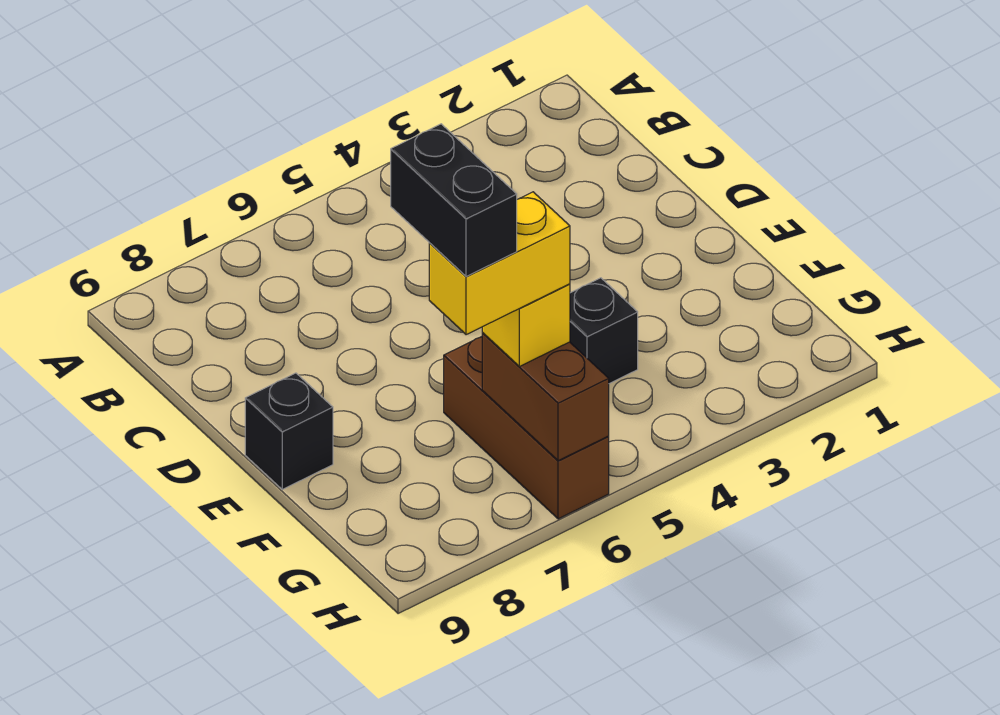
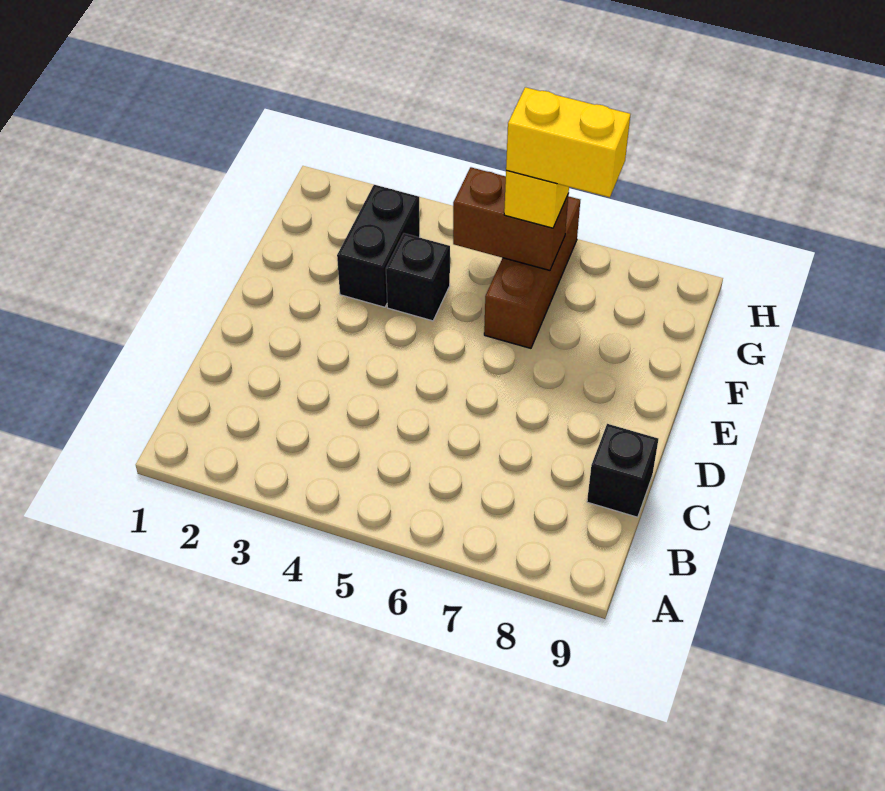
black brick E9 level 1 -> black brick C9 level 1
black brick F7:G7 level 5 -> black brick F3:G3 level 1
brown brick G6:H6 level 2 -> brown brick G5:G6 level 2

